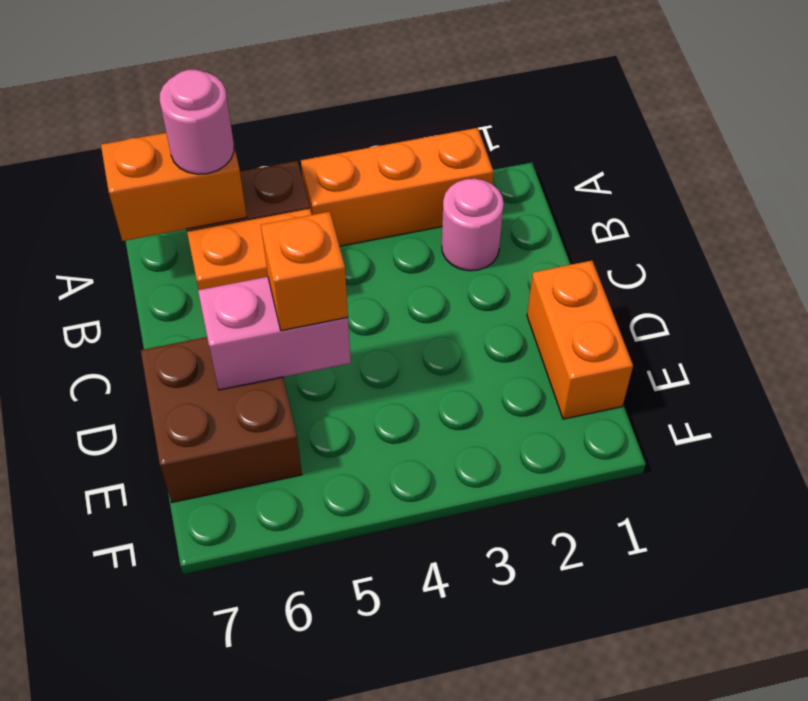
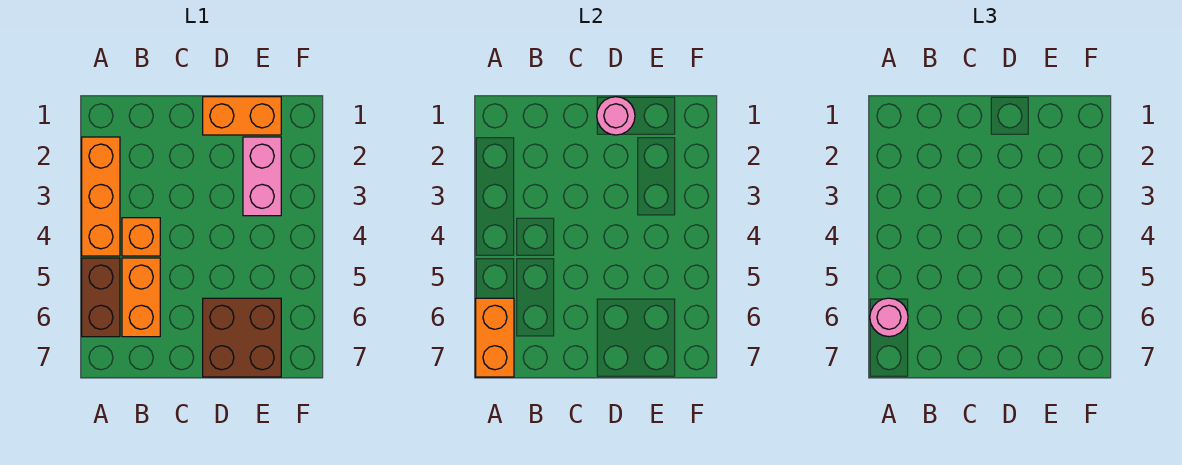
pink round brick B2 level 1 -> pink round brick D1 level 2
pink brick D5:D6 level 2 -> pink brick E2:E3 level 1
orange brick D5 level 3 -> orange brick B4 level 1

